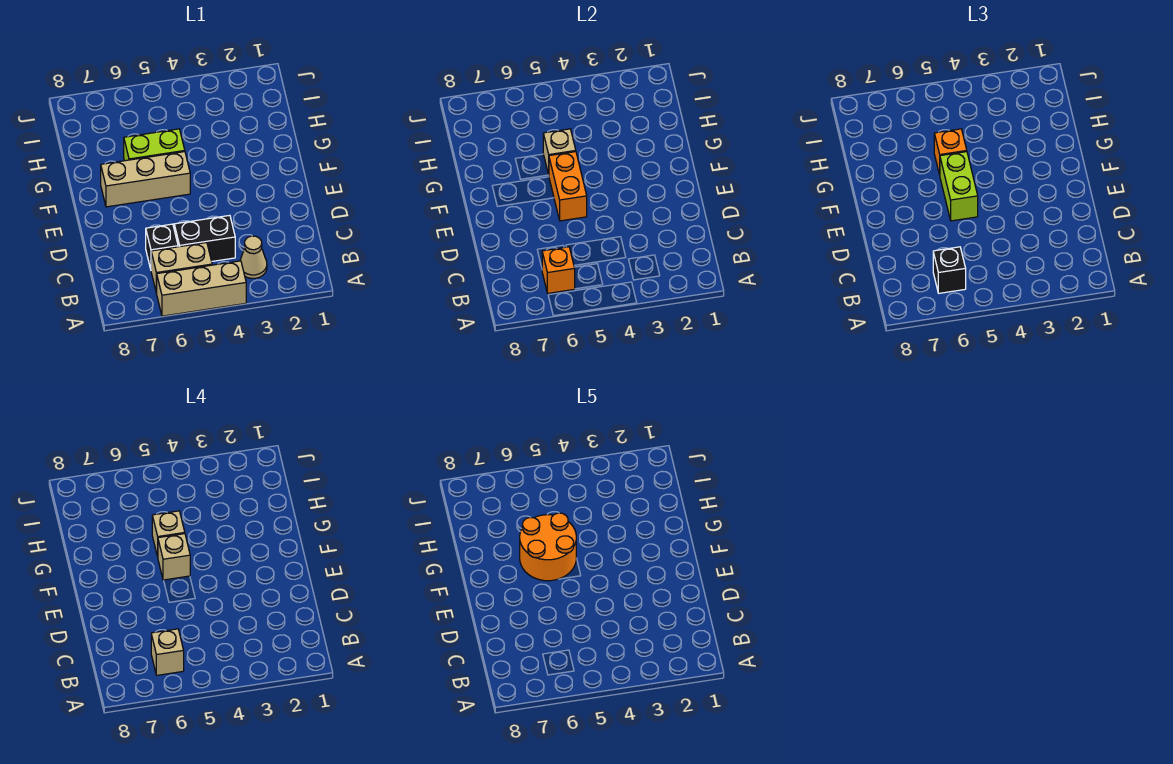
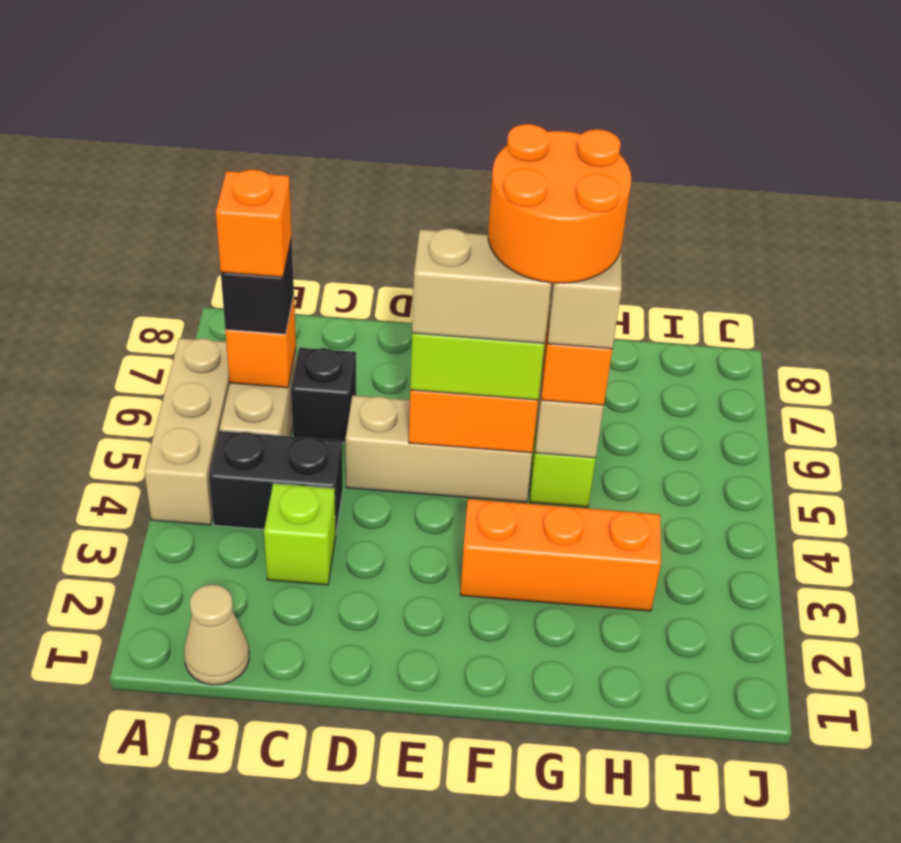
tan cone B3 level 1 -> tan cone B1 level 1
tan brick B6 level 4 -> orange brick B6 level 4
none -> lime brick C3 level 1
black brick C4:C5 level 1 -> black brick B4:C4 level 1
none -> orange brick F3:H3 level 1
tan brick F5:F7 level 1 -> tan brick D5:F5 level 1
tan brick F5 level 4 -> tan brick E5:F5 level 4

